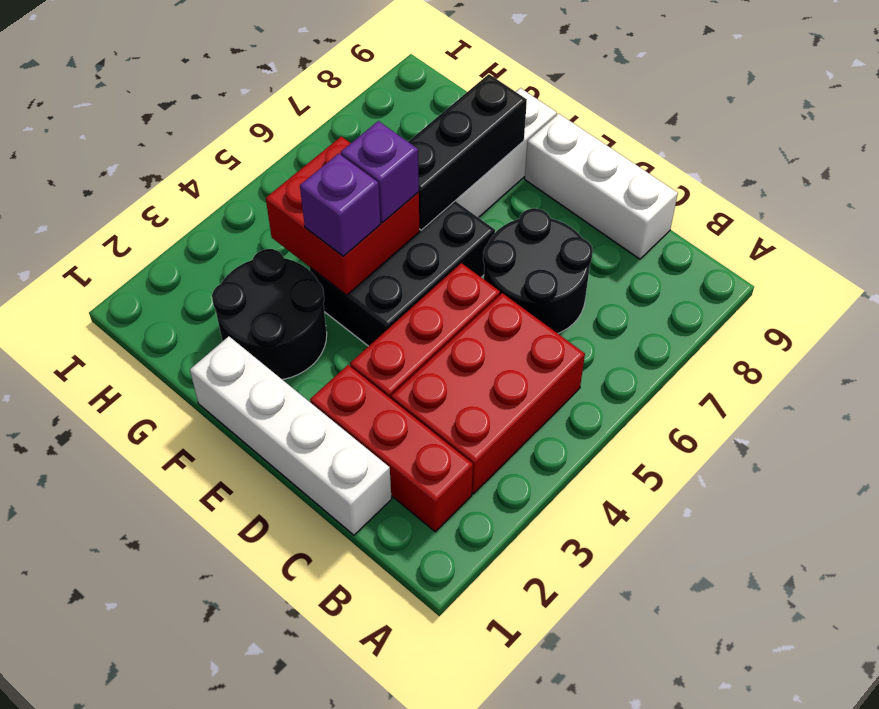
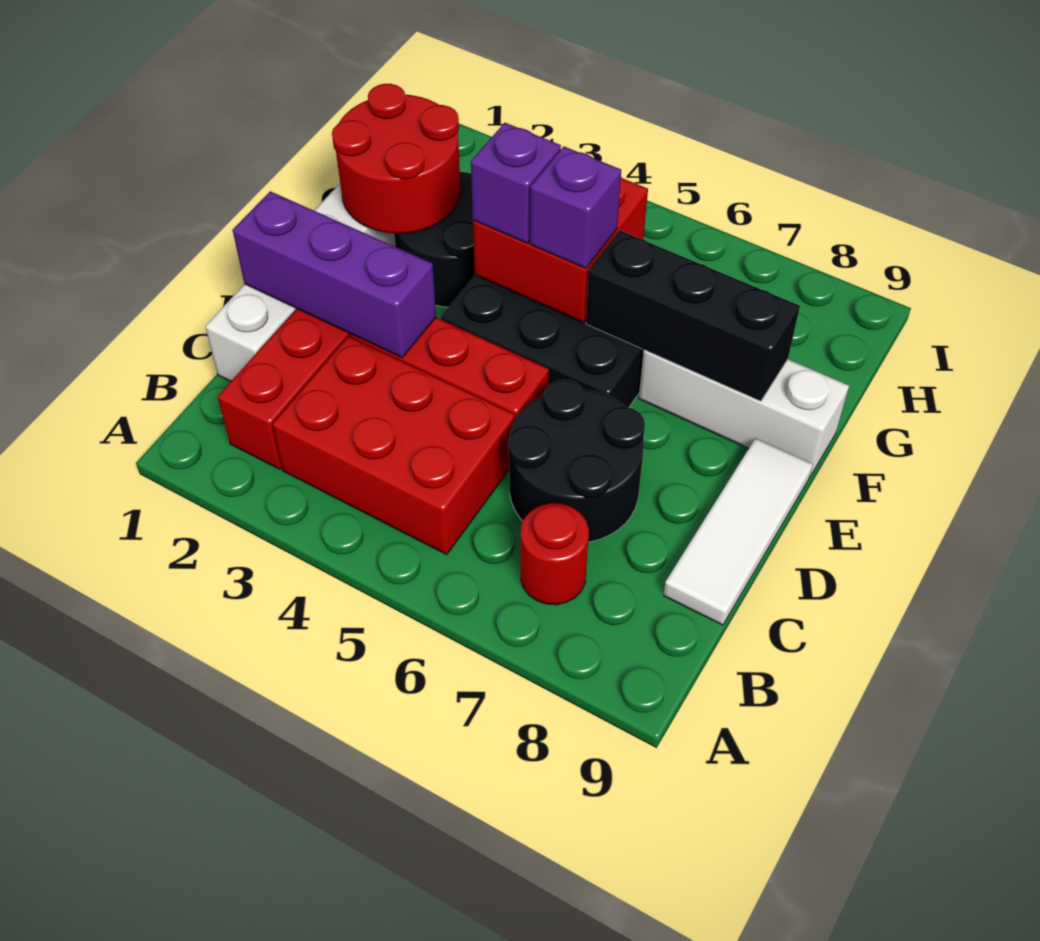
none -> red round brick B7 level 1
white brick C9:E9 level 1 -> white tile C9:E9 level 1
none -> purple brick D1:D3 level 2
none -> red round brick F1:G2 level 2

